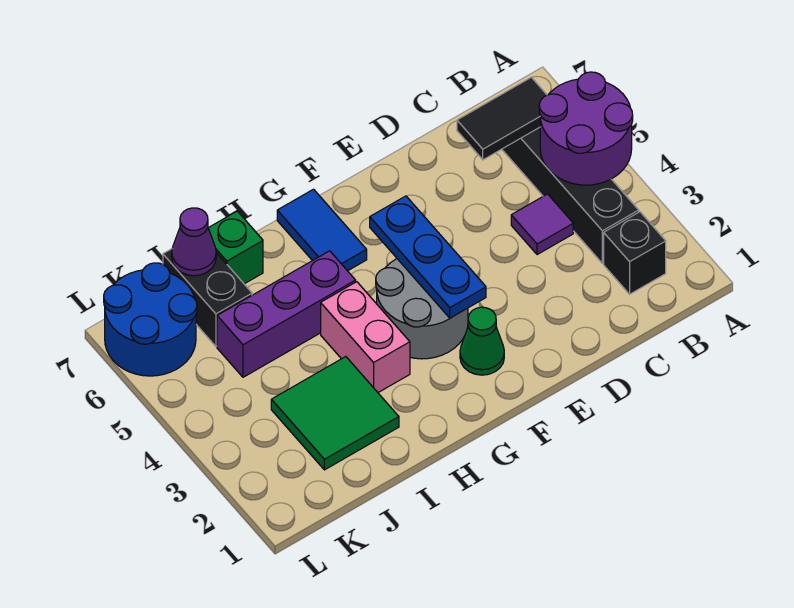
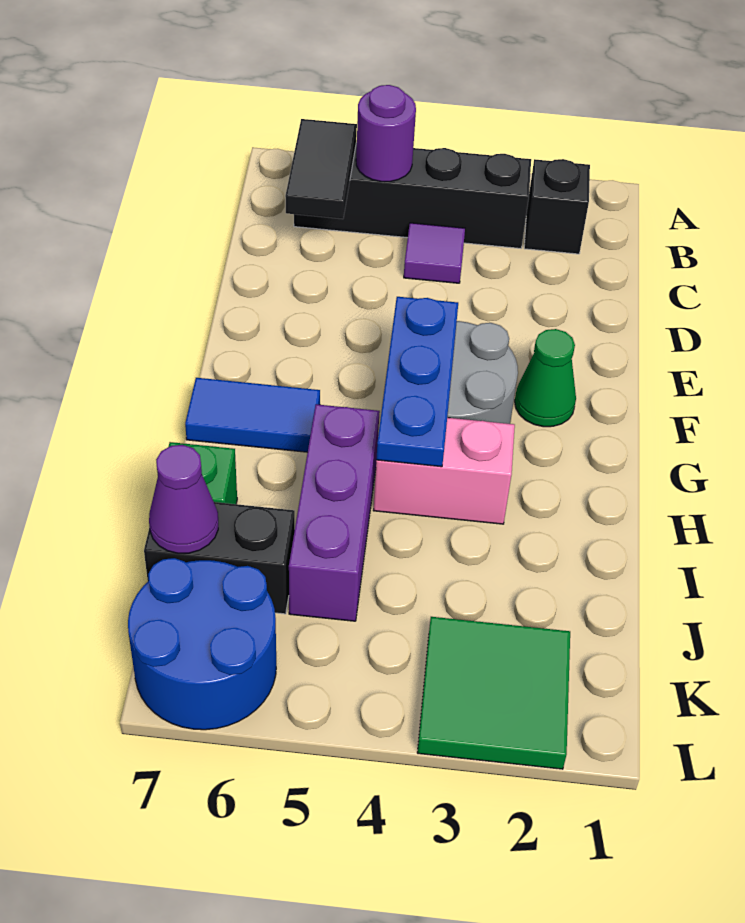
purple round brick A4:B5 level 2 -> purple round brick B5 level 2
blue plate F3:F5 level 2 -> blue plate F4:H4 level 2
green tile I2:J3 level 1 -> green tile K2:L3 level 1

